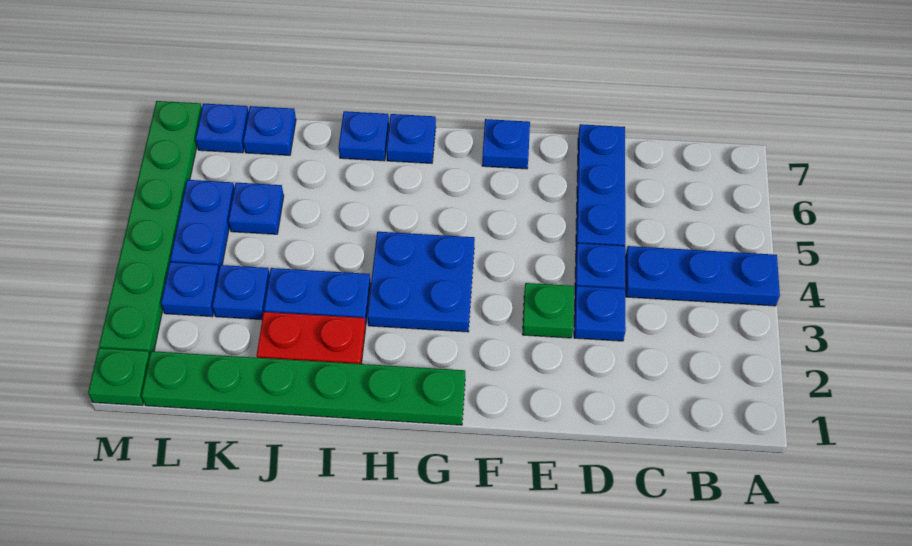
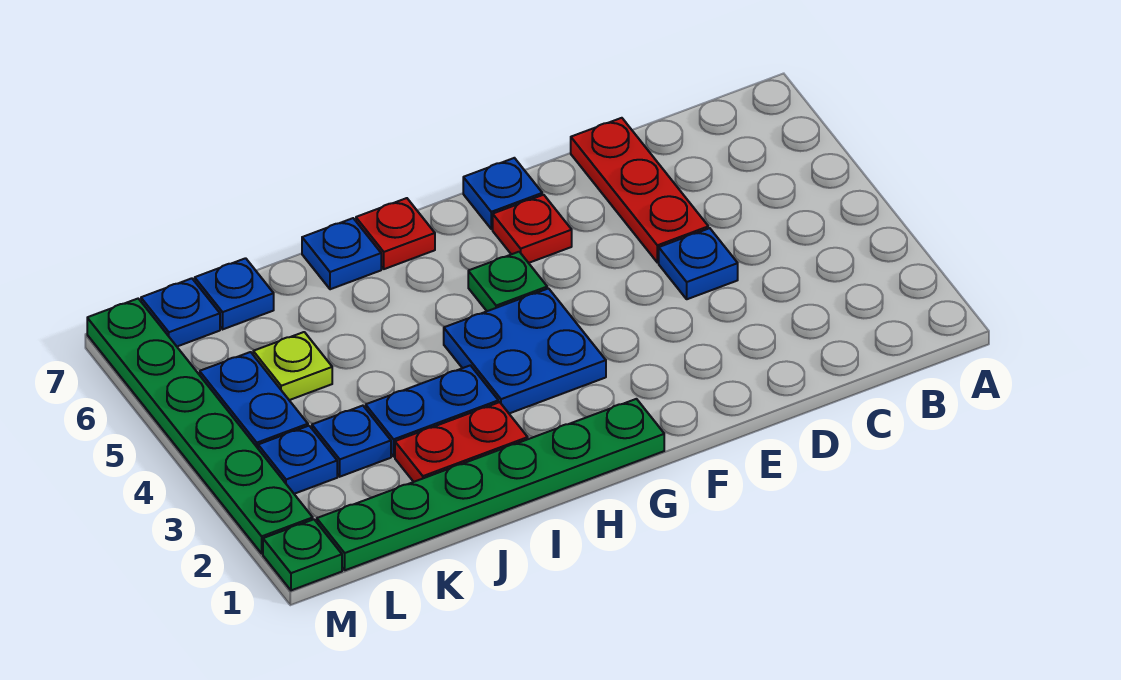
blue plate A4:C4 level 1 -> none
blue plate D3 level 1 -> none
blue plate D5:D7 level 1 -> red plate D5:D7 level 1
green plate E3 level 1 -> green plate G5 level 1
none -> red plate F6 level 1
blue plate H7 level 1 -> red plate H7 level 1
blue plate K5 level 1 -> lime plate K5 level 1

